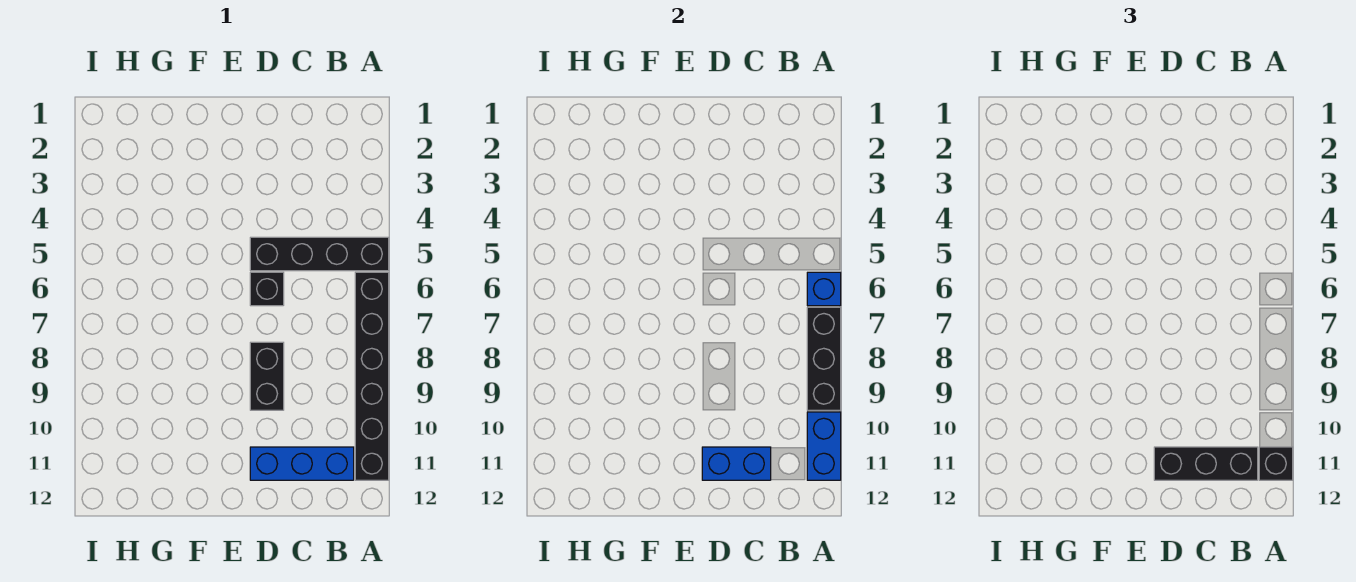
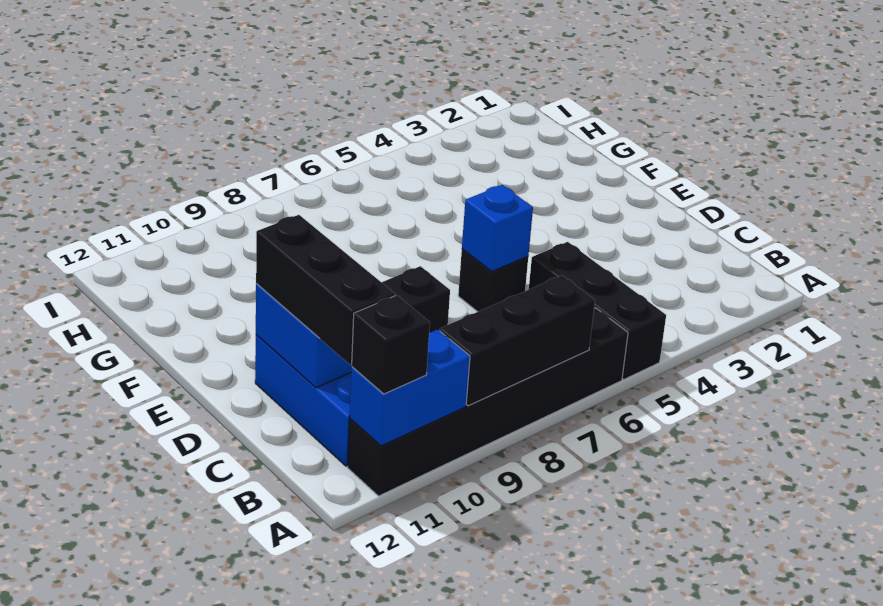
black brick A5:D5 level 1 -> black brick A5:C5 level 1
blue brick A6 level 2 -> blue brick D6 level 2

